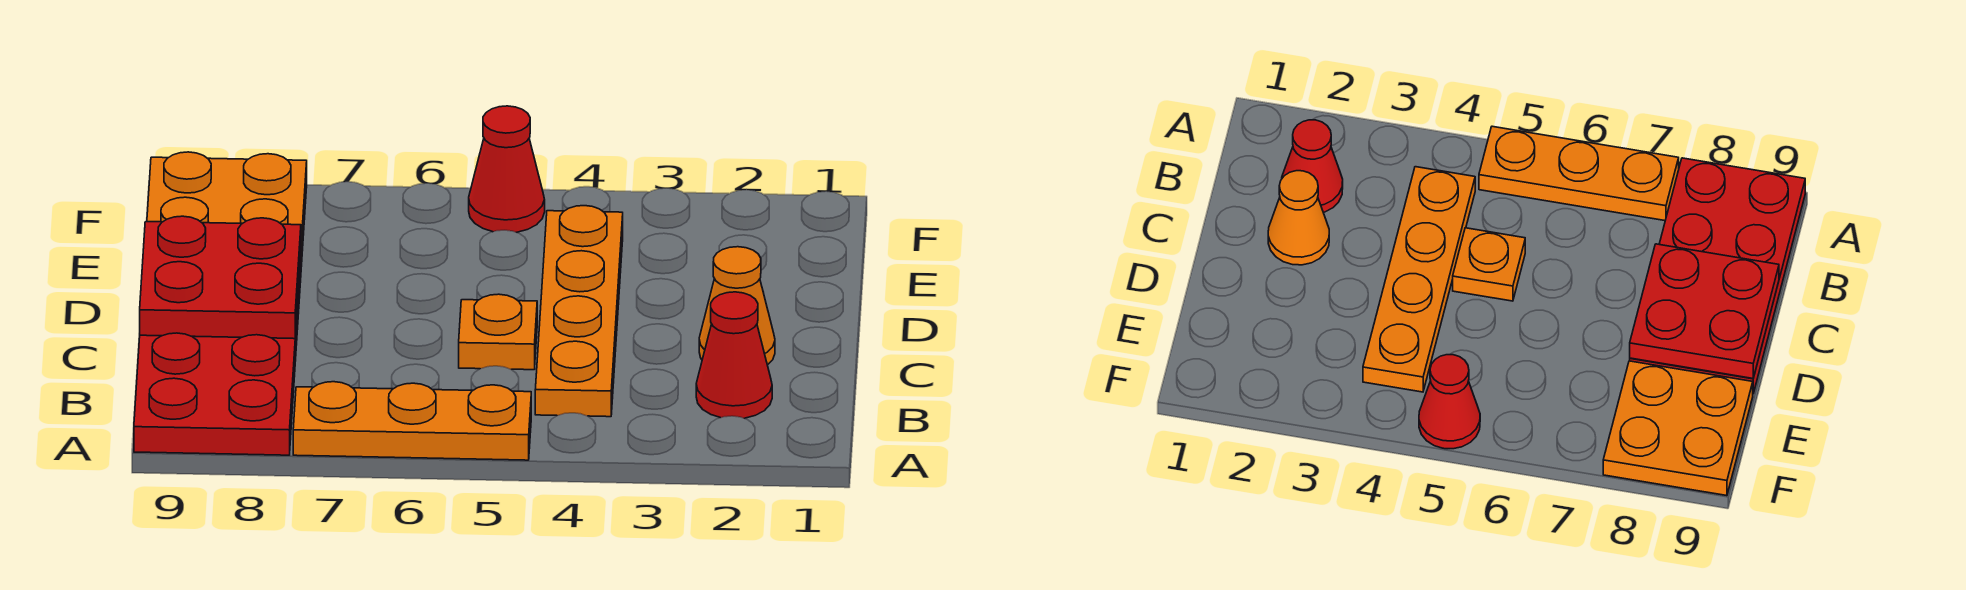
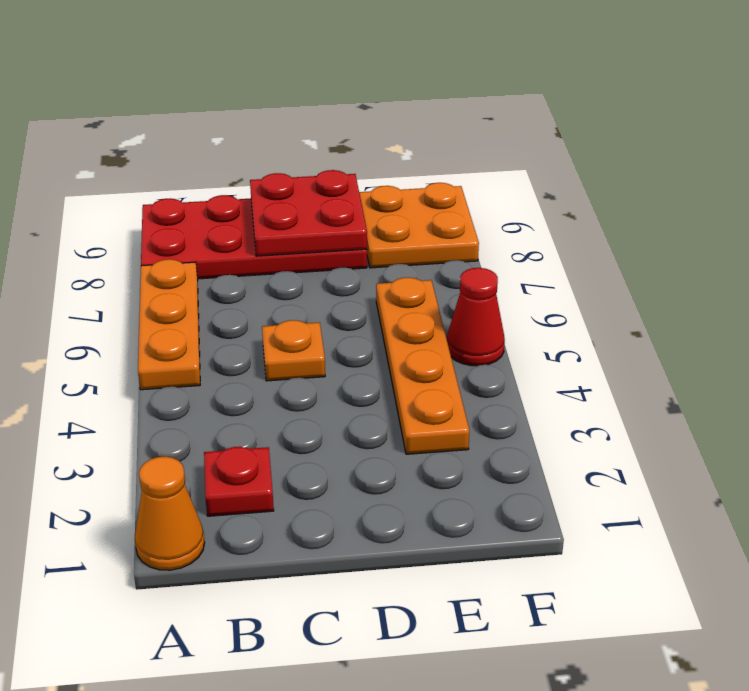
red cone B2 level 1 -> red plate B2 level 1
orange plate B4:E4 level 1 -> orange plate E3:E6 level 1
orange cone C2 level 1 -> orange cone A1 level 1

